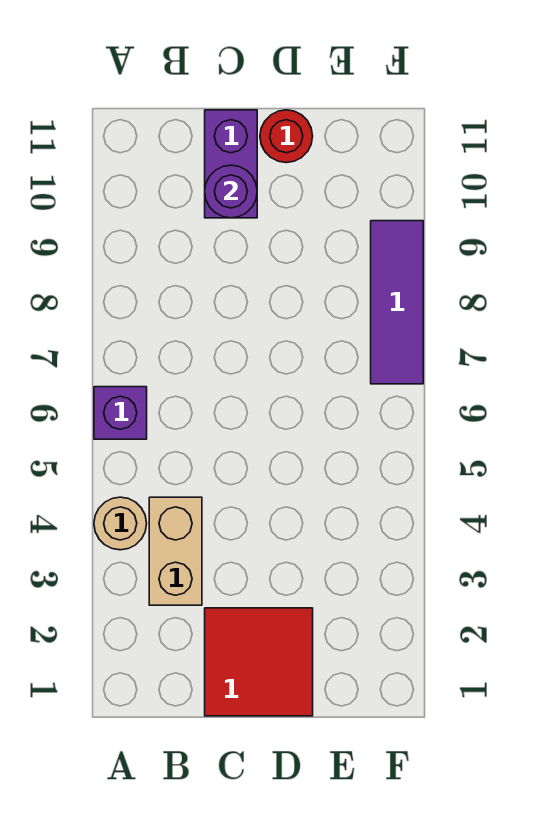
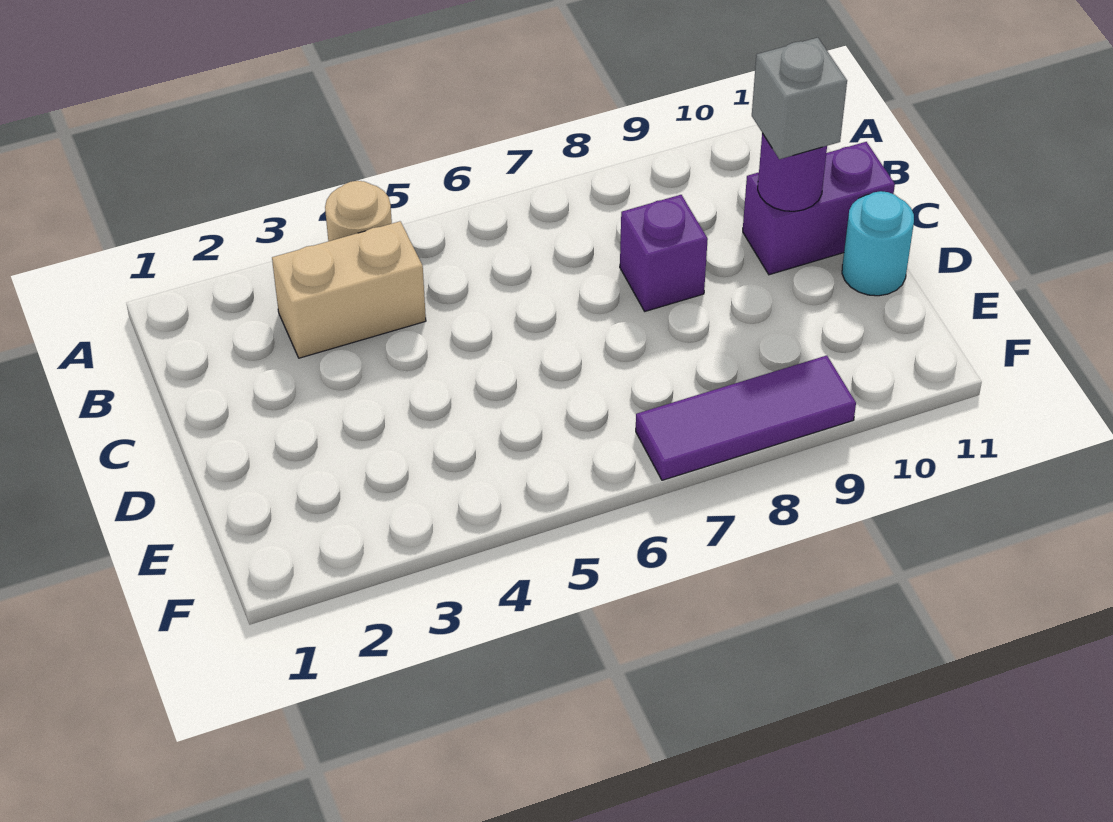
purple brick A6 level 1 -> purple brick C8 level 1
red tile C1:D2 level 1 -> none
none -> grey brick C10 level 3
red round brick D11 level 1 -> cyan round brick D11 level 1

